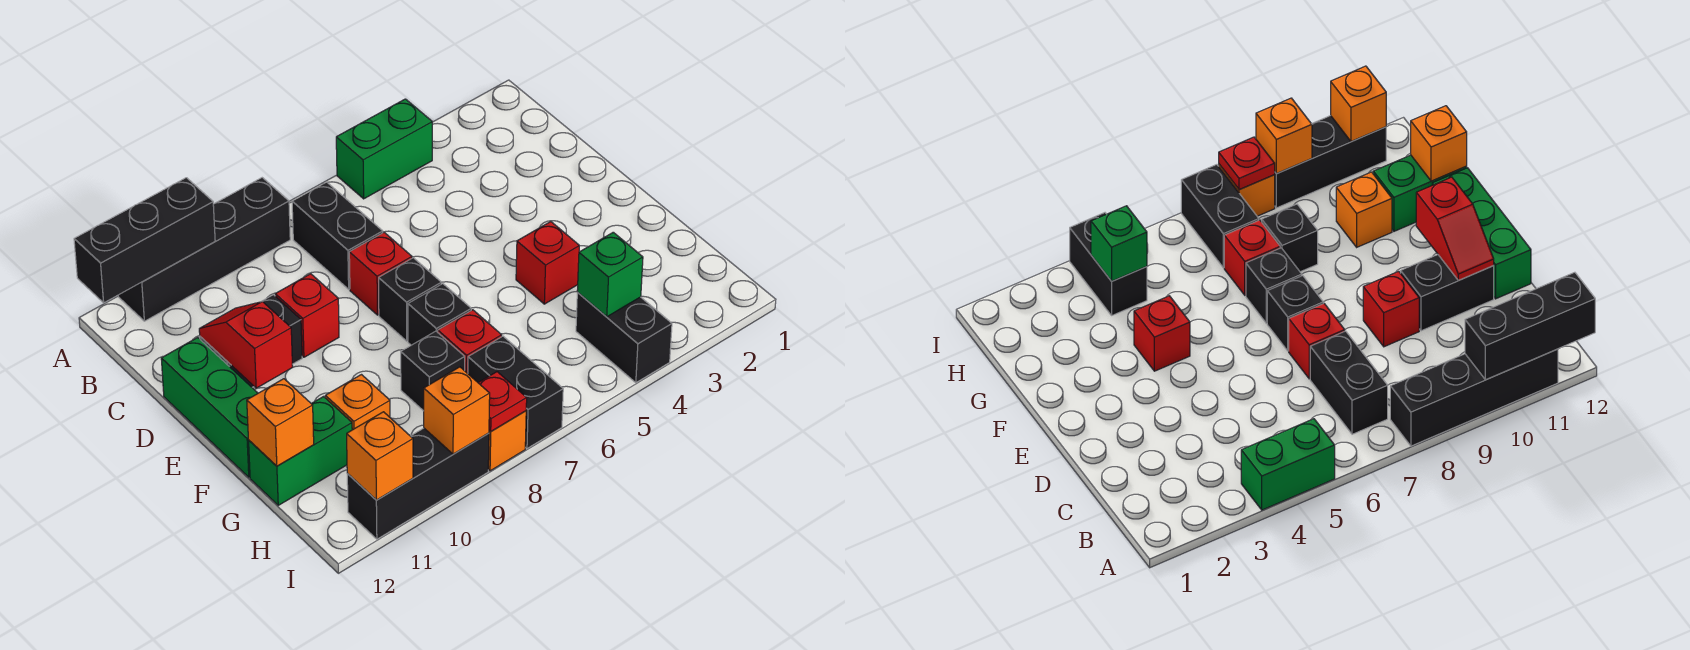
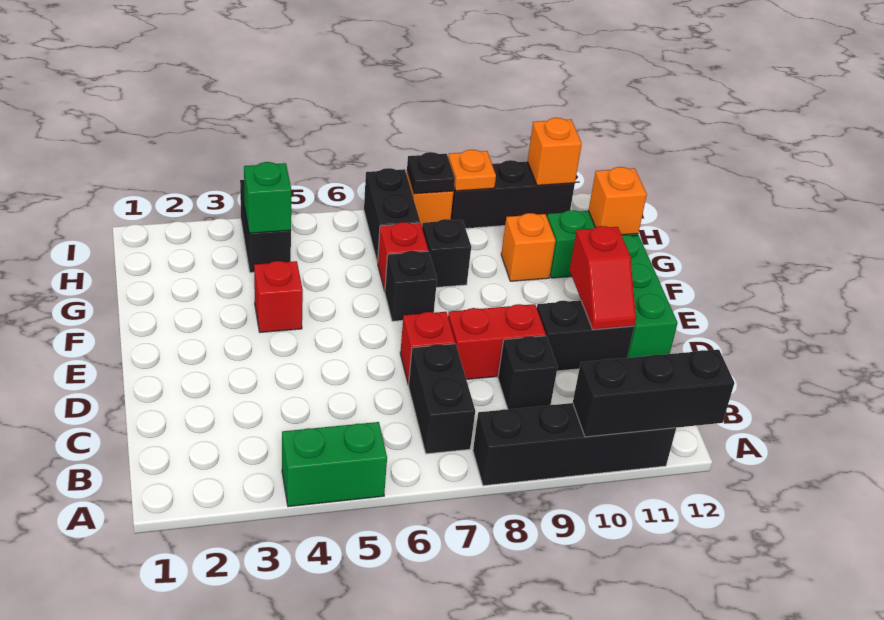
red brick D9 level 1 -> red brick D8:D9 level 1
black brick E7 level 1 -> black brick C9 level 1
red plate I8 level 2 -> black plate I8 level 2
orange brick I9 level 2 -> orange plate I9 level 2

